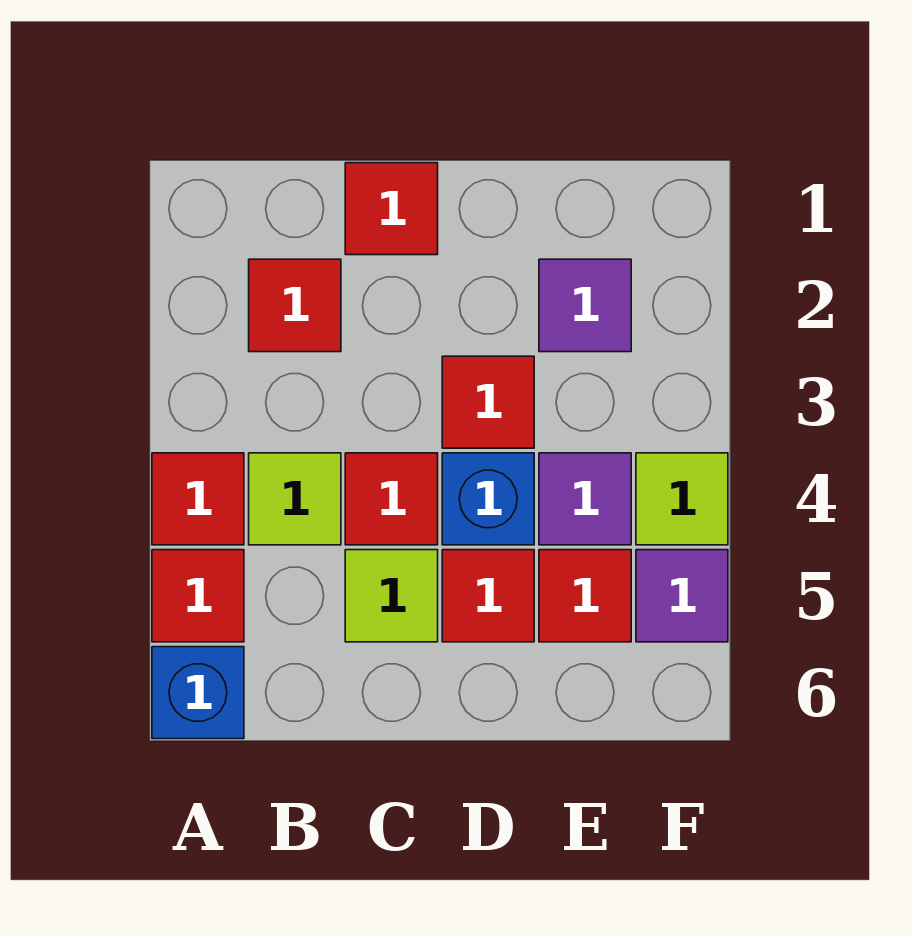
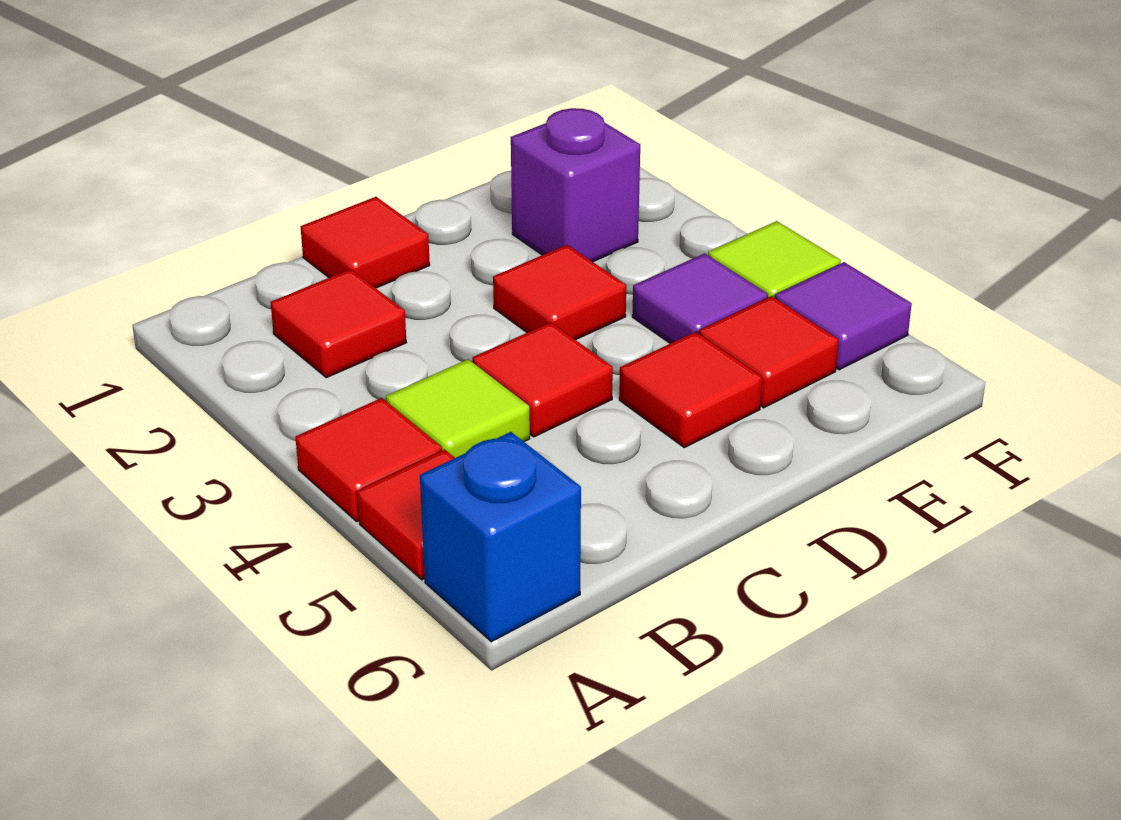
lime tile C5 level 1 -> none
blue brick D4 level 1 -> none
purple tile E2 level 1 -> purple brick E2 level 1

